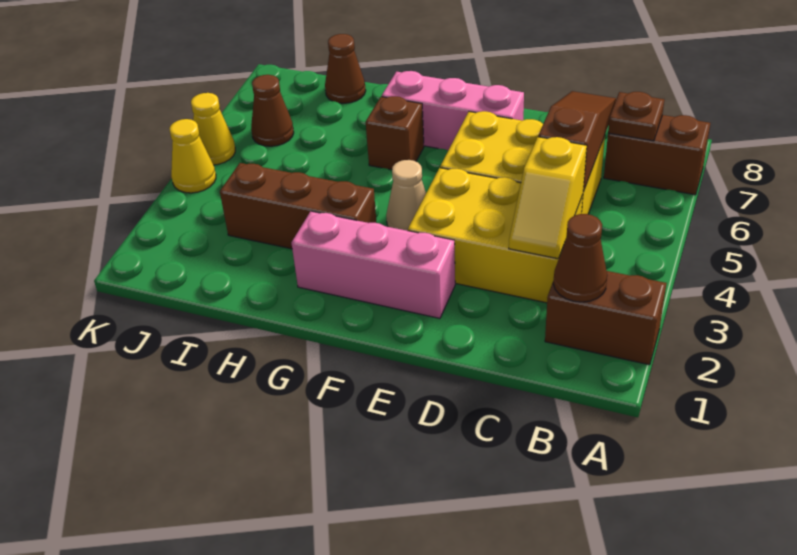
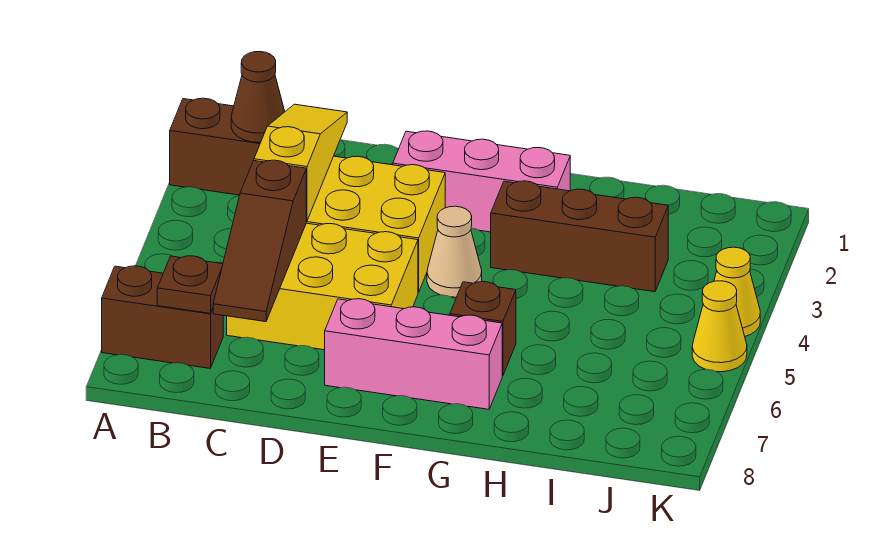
yellow slope C3:C4 level 2 top 4 -> yellow slope C2:C4 level 2 top 4
brown cone I8 level 1 -> none
brown cone J6 level 1 -> none

